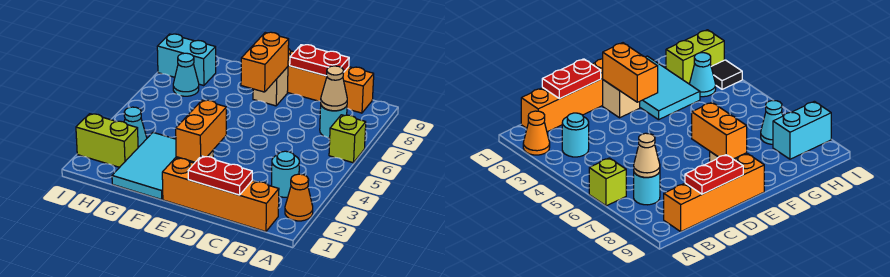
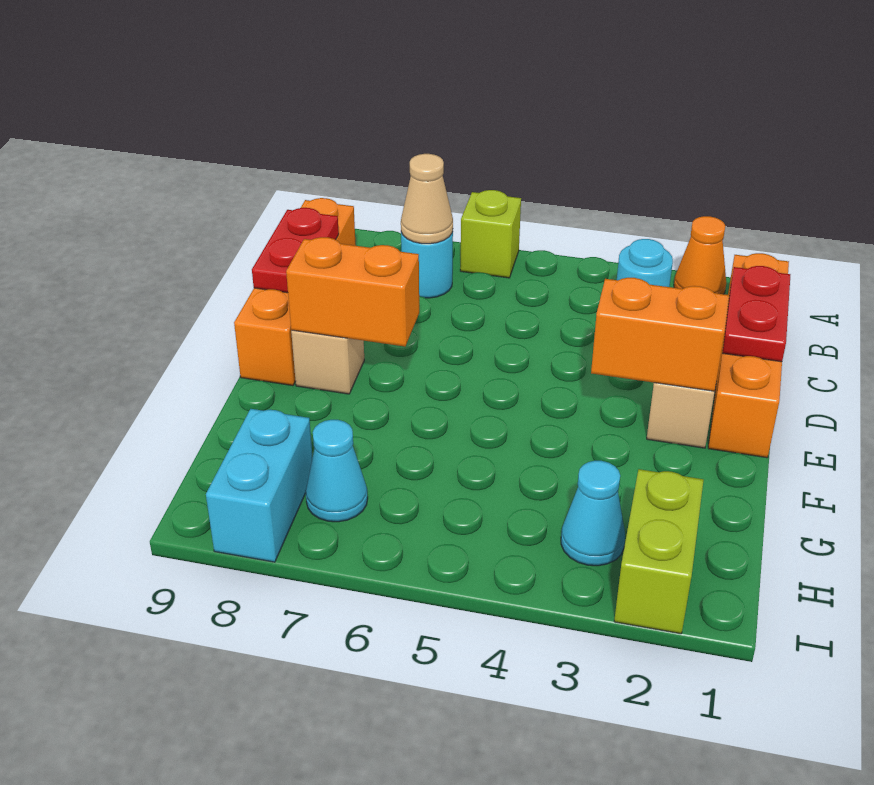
cyan tile F1:G3 level 1 -> none
black tile I3 level 1 -> none

